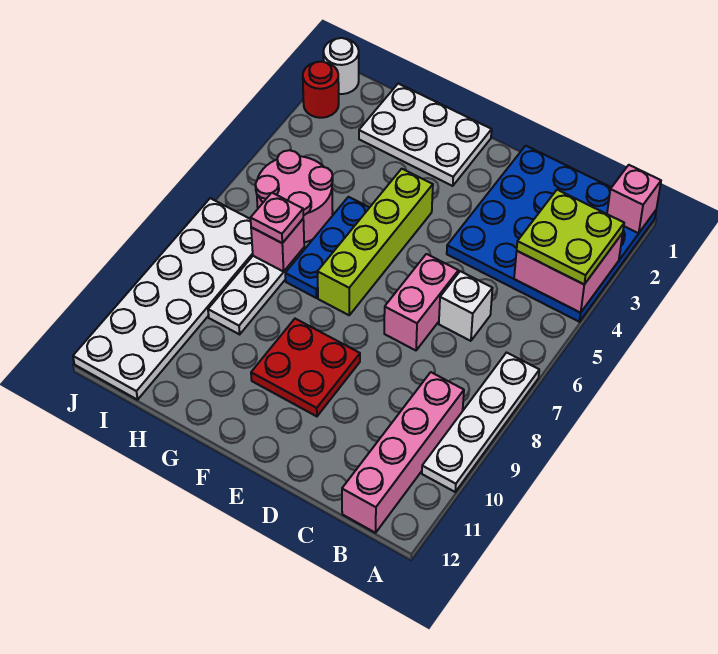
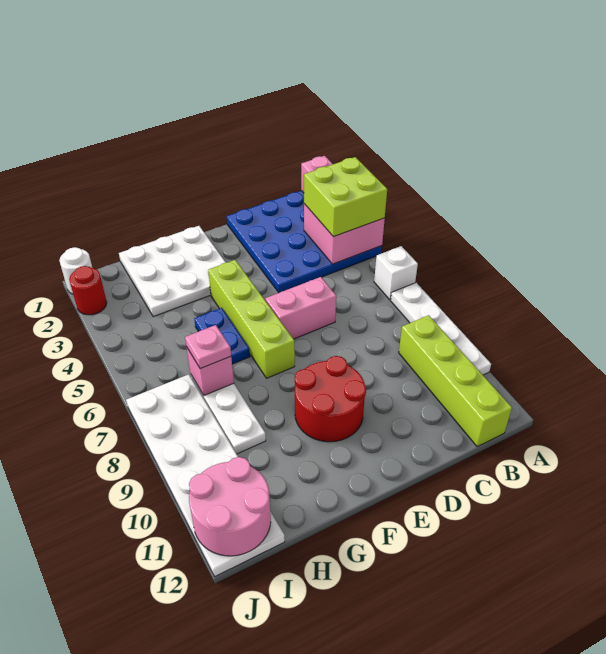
lime plate A3:B4 level 3 -> lime brick A3:B4 level 3
pink brick B9:B12 level 1 -> lime brick B9:B12 level 1
white brick C6 level 1 -> white brick A6 level 1
pink brick D6:D7 level 1 -> pink brick D6:E6 level 1
red plate E9:F10 level 1 -> red round brick E9:F10 level 1
white plate F1:H2 level 1 -> white plate F1:H3 level 1
blue plate G5:G7 level 1 -> blue plate G5:G6 level 1
pink round brick H5:I6 level 1 -> pink round brick I11:J12 level 2

